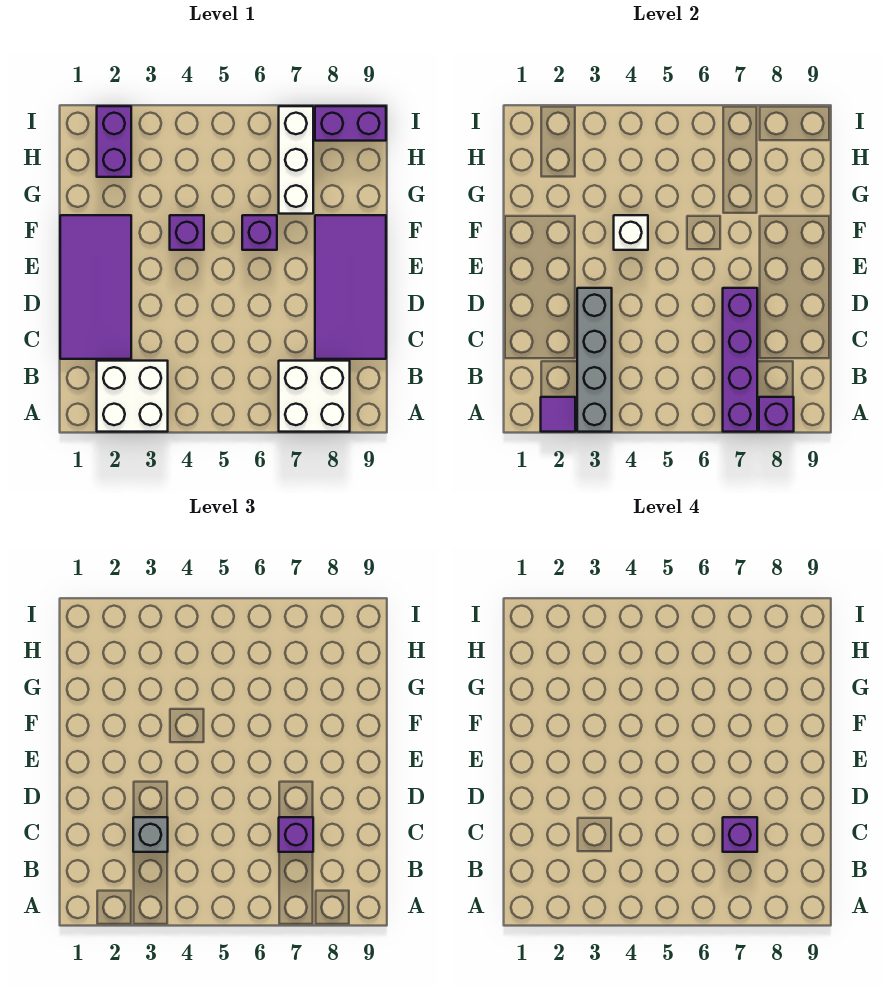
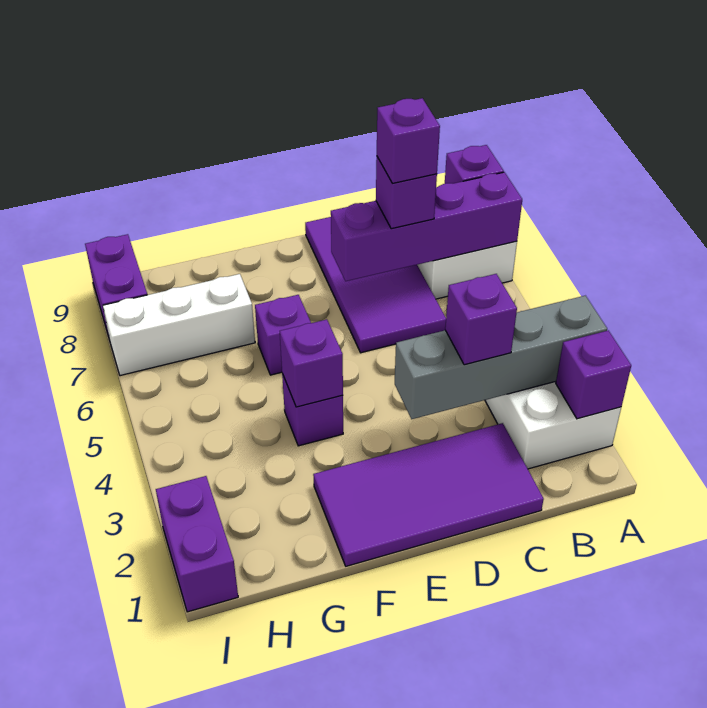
purple tile A2 level 2 -> purple brick A2 level 2
grey brick C3 level 3 -> purple brick C3 level 3
purple tile C8:F9 level 1 -> purple tile C6:D9 level 1
white brick F4 level 2 -> purple brick F4 level 2
purple brick H2:I2 level 1 -> purple brick I1:I2 level 1

